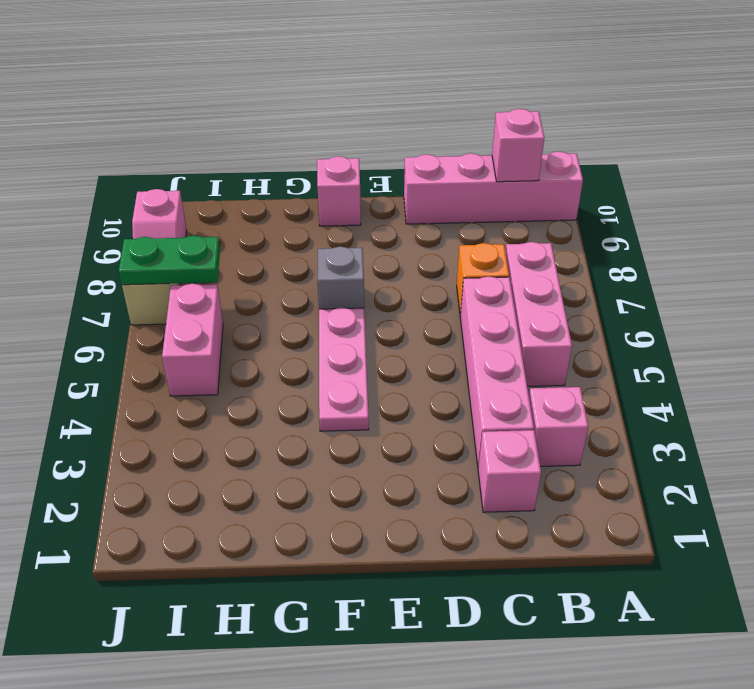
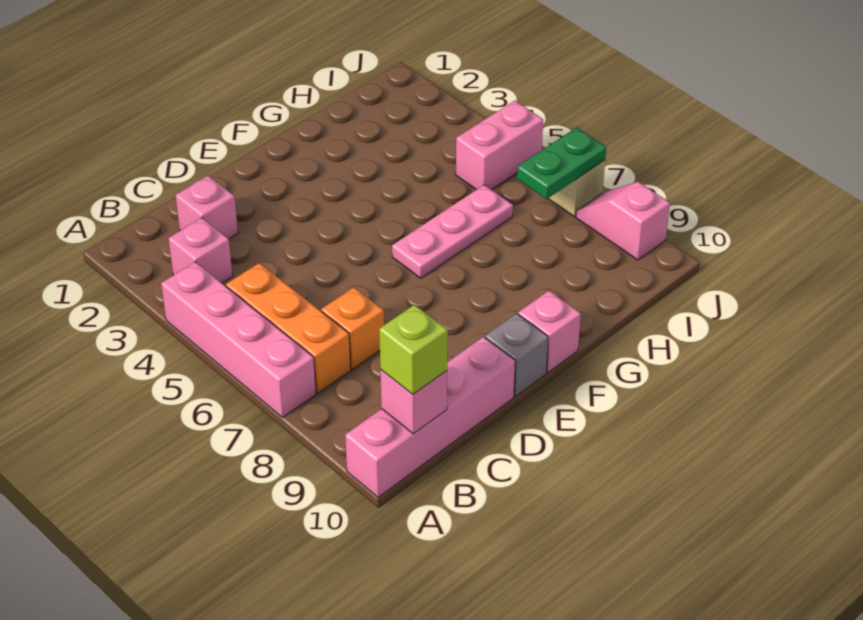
pink brick B5:B7 level 1 -> orange brick B5:B7 level 1
none -> lime brick B10 level 3
pink brick C3:C6 level 1 -> pink brick A4:A7 level 1
pink plate F4:F6 level 1 -> pink plate F6:H6 level 1
grey brick F7 level 1 -> grey brick E10 level 1
pink brick I5:I6 level 1 -> pink brick I5:J5 level 1

